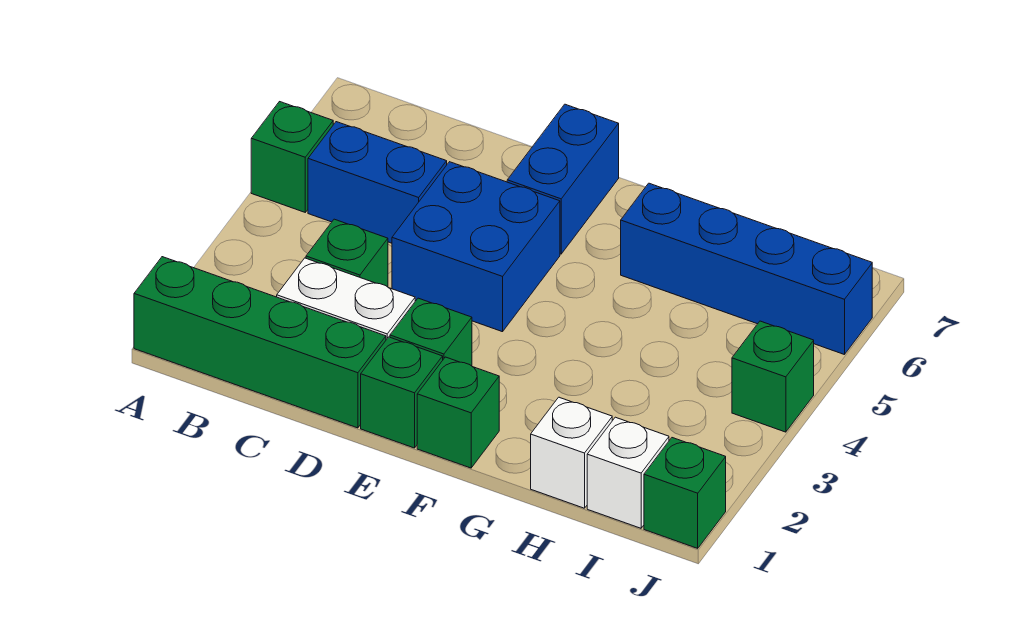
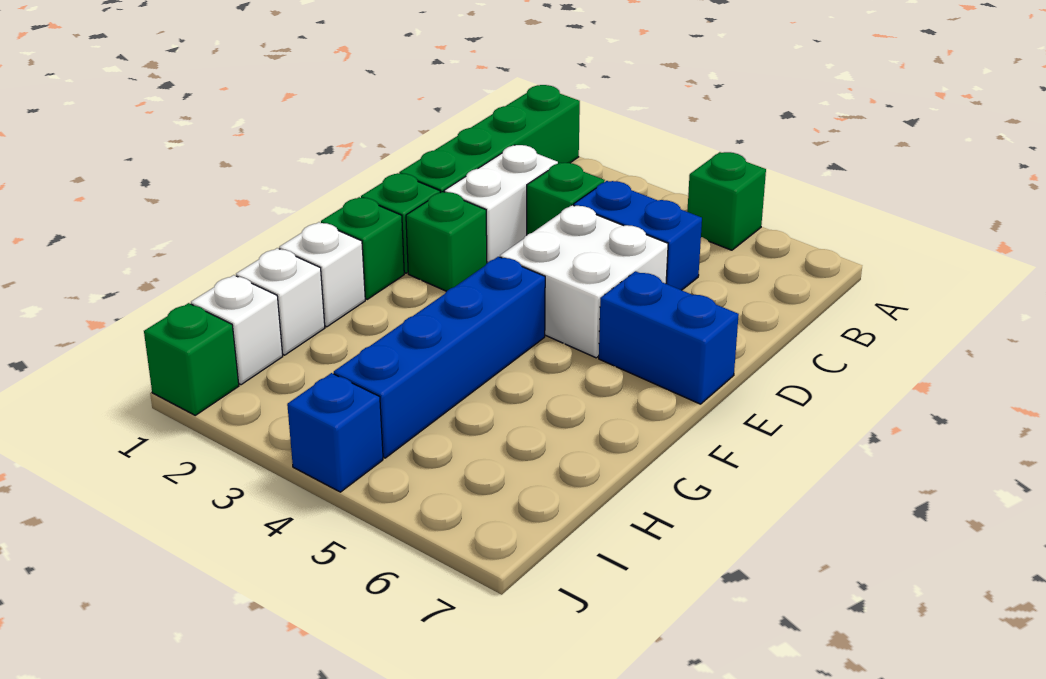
blue brick B5:C5 level 1 -> blue brick C4:C5 level 1
blue brick D4:E5 level 1 -> white brick D4:E5 level 1
none -> white brick G1 level 1
blue brick G6:J6 level 1 -> blue brick F4:I4 level 1
green brick J4 level 1 -> blue brick J4 level 1

